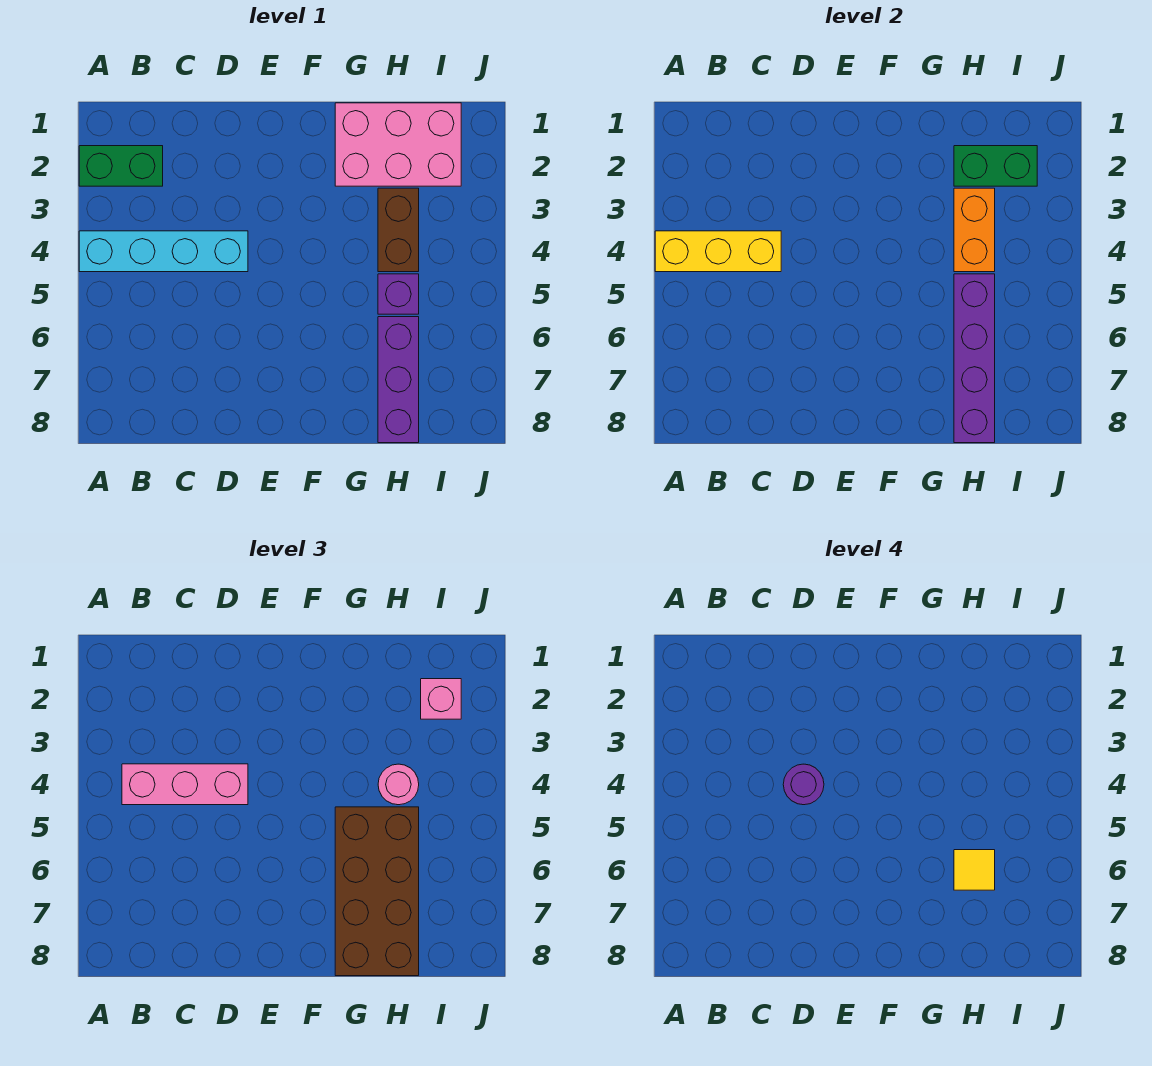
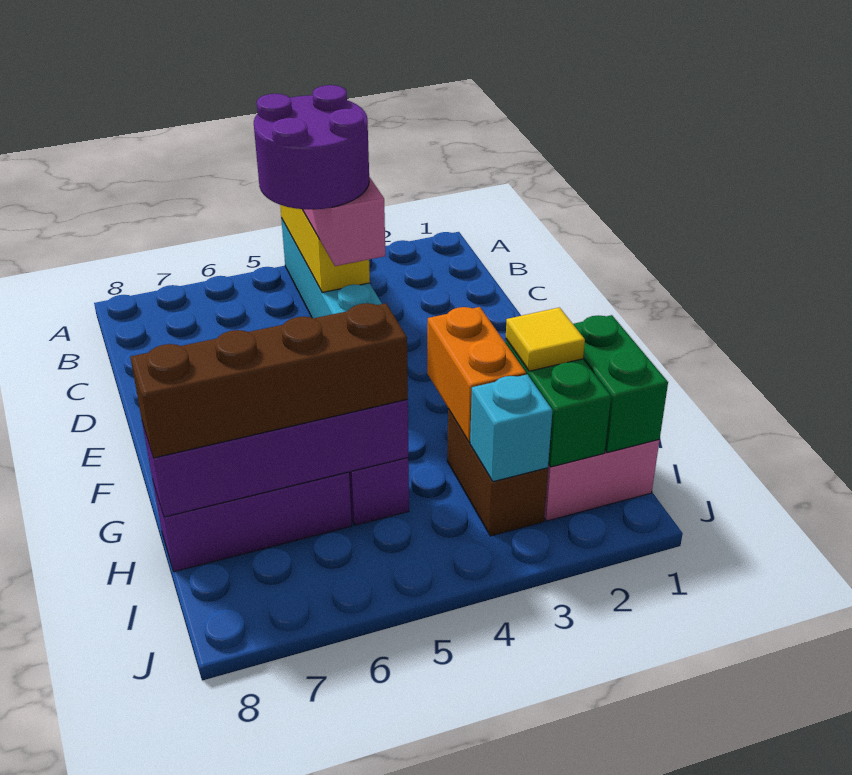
green brick A2:B2 level 1 -> green brick H1:I1 level 2
purple round brick D4 level 4 -> purple round brick C4:D5 level 4
brown brick G5:H8 level 3 -> brown brick H5:H8 level 3
brown brick H3:H4 level 1 -> brown brick H3:I3 level 1
orange brick H3:H4 level 2 -> orange brick G3:H3 level 2
pink round brick H4 level 3 -> none
yellow tile H6 level 4 -> yellow tile H2 level 3
pink brick I2 level 3 -> none
none -> cyan brick I3 level 2

